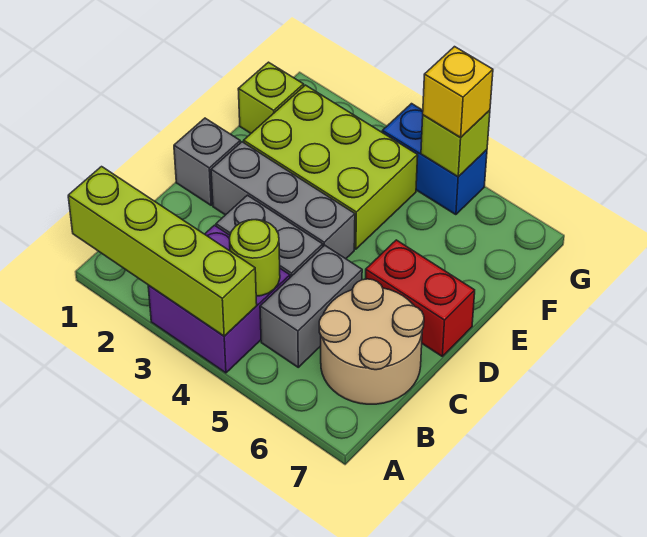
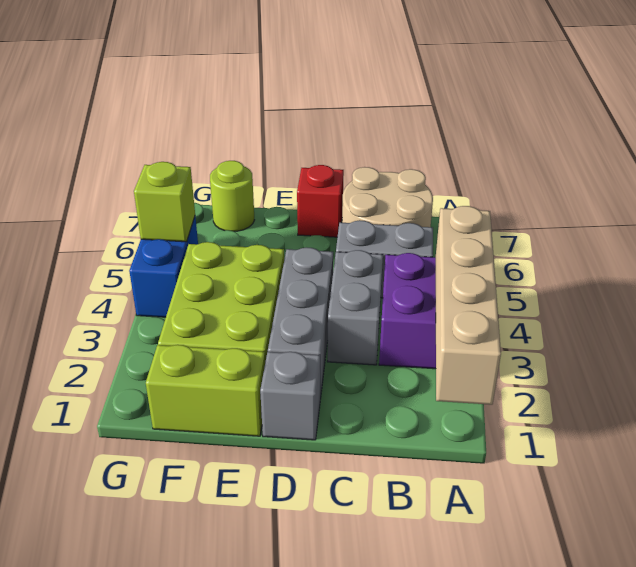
lime brick A1:A4 level 2 -> tan brick A1:A4 level 2
lime round brick B4 level 2 -> lime round brick F7 level 1
red brick D6:D7 level 1 -> red brick D7 level 1
lime brick F1 level 1 -> lime brick E1:F1 level 1
yellow brick G5 level 3 -> none

